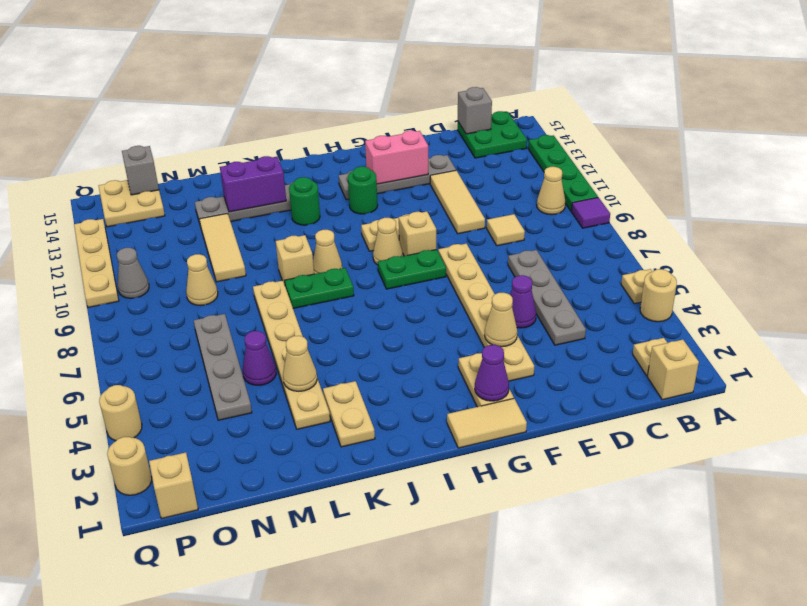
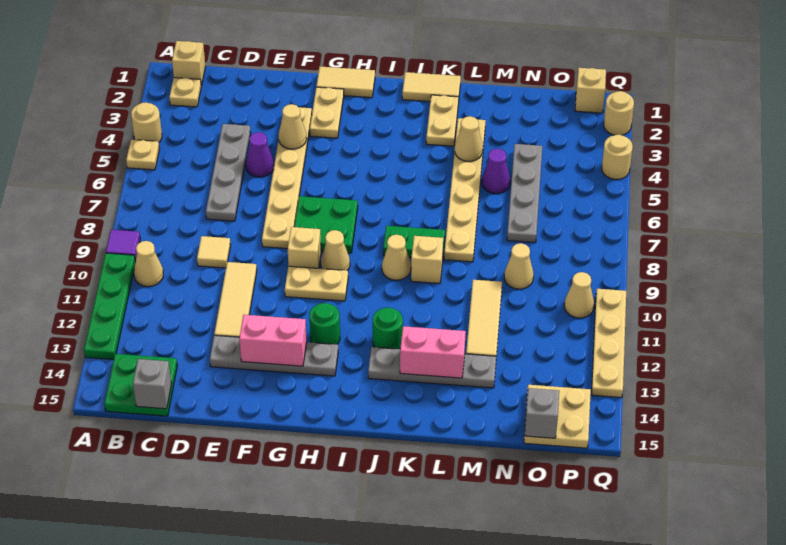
purple cone G2 level 2 -> none
green plate G8:H8 level 1 -> green plate G7:H8 level 1
none -> tan tile J1:K1 level 1
purple brick K13:L13 level 2 -> pink brick K13:L13 level 2
grey cone P10 level 1 -> tan cone P10 level 1

